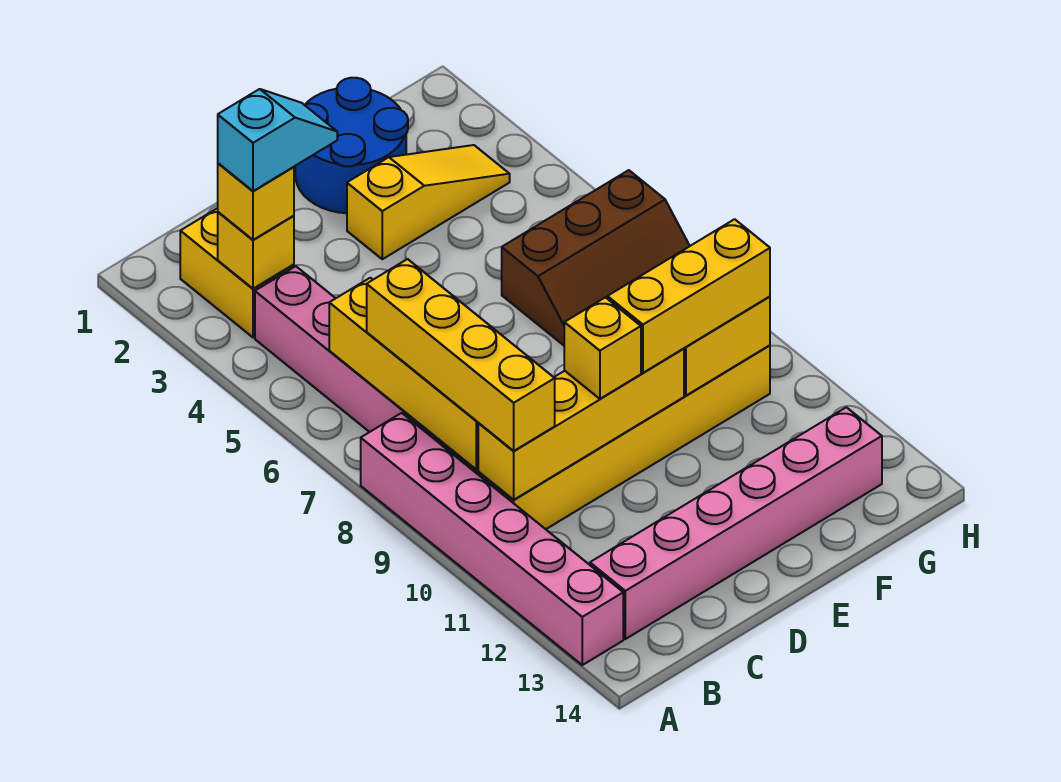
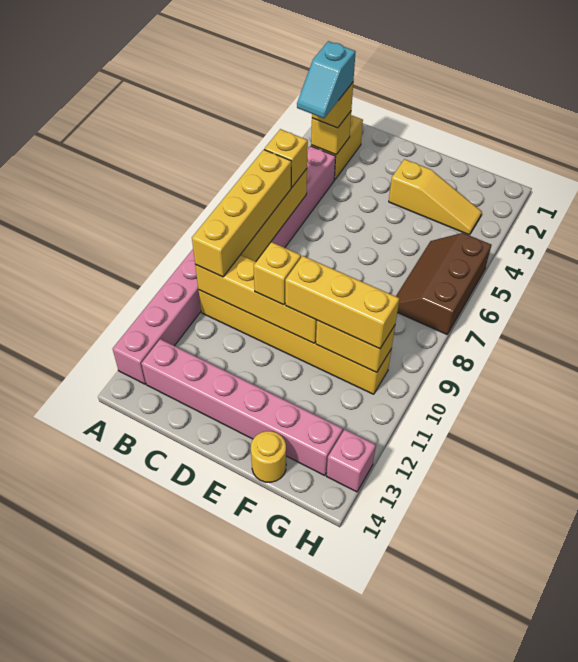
cyan slope B3:C3 level 4 top B -> cyan slope B3:B4 level 4 top 3
none -> yellow brick B6 level 3
blue round brick E1:F2 level 1 -> none
brown slope F6:H7 level 1 top 6 -> brown slope G5:H7 level 1 top H
none -> yellow round brick F14 level 1
none -> pink brick H13 level 1

